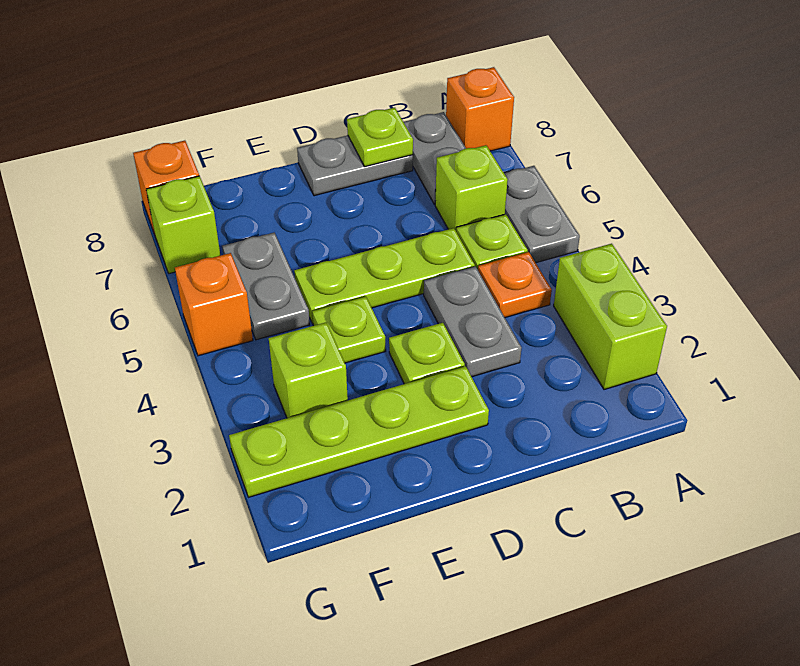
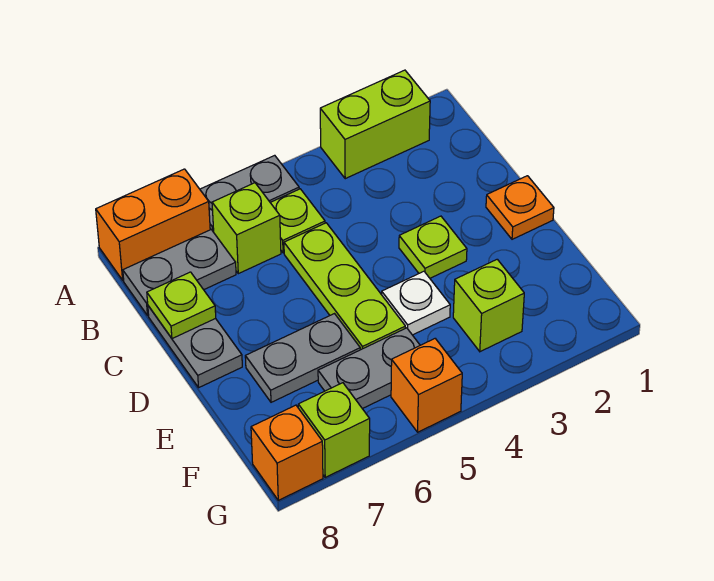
orange brick A8 level 1 -> orange brick A7:A8 level 1
orange plate B4 level 1 -> orange plate D1 level 1
grey plate C3:C4 level 1 -> grey plate E6:E7 level 1
lime plate D2:G2 level 1 -> none
lime plate E4 level 1 -> white plate E4 level 1

